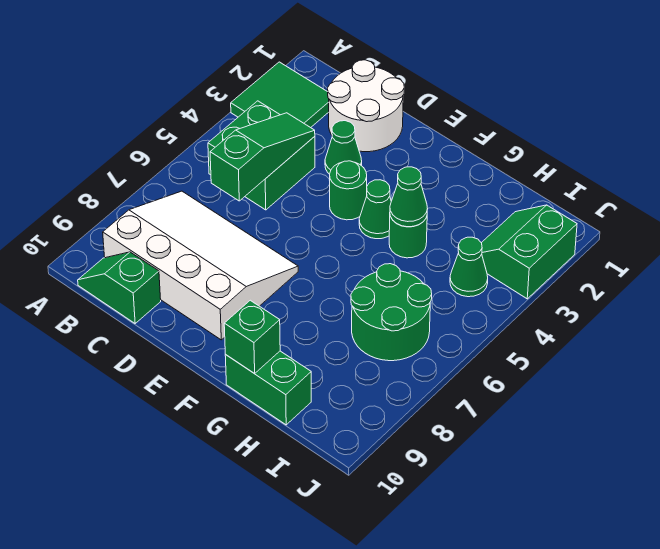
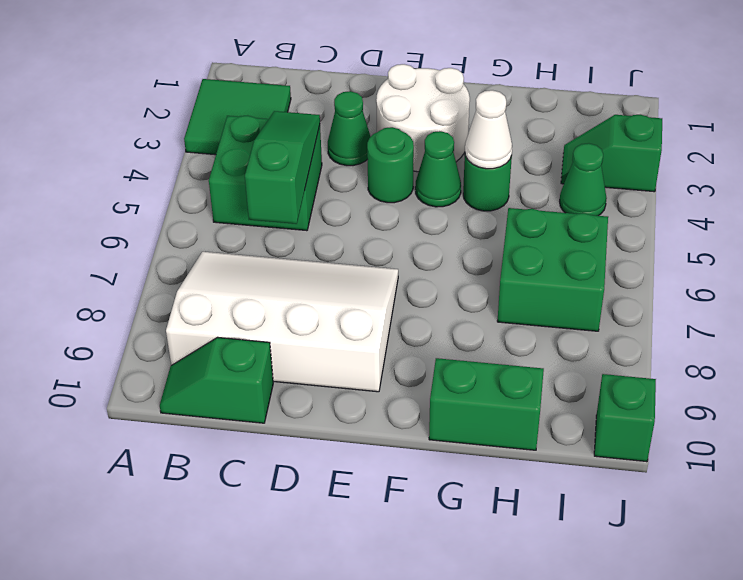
white round brick C1:D2 level 1 -> white round brick E2:F3 level 1
green cone G4 level 2 -> white cone G4 level 2
green brick G10 level 2 -> green brick J10 level 1
green round brick H6:I7 level 1 -> green brick H6:I7 level 1
green slope I2:J3 level 1 top J -> green slope I3:J3 level 1 top J

